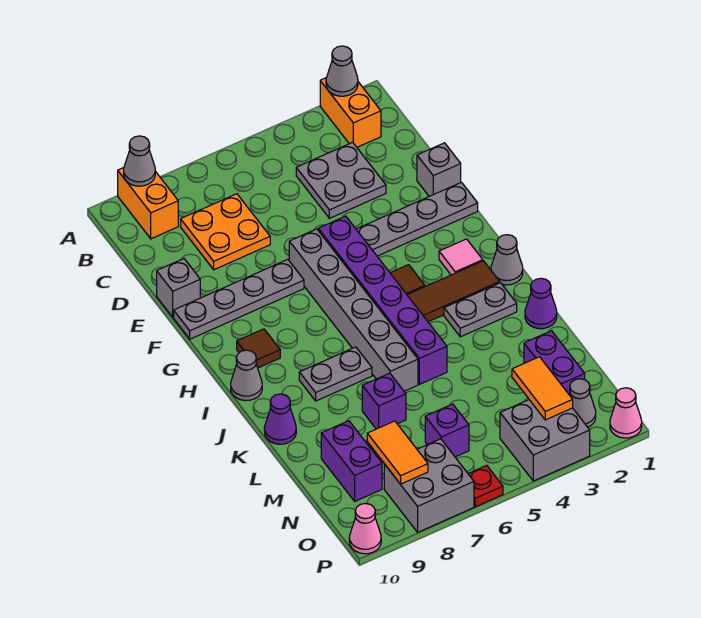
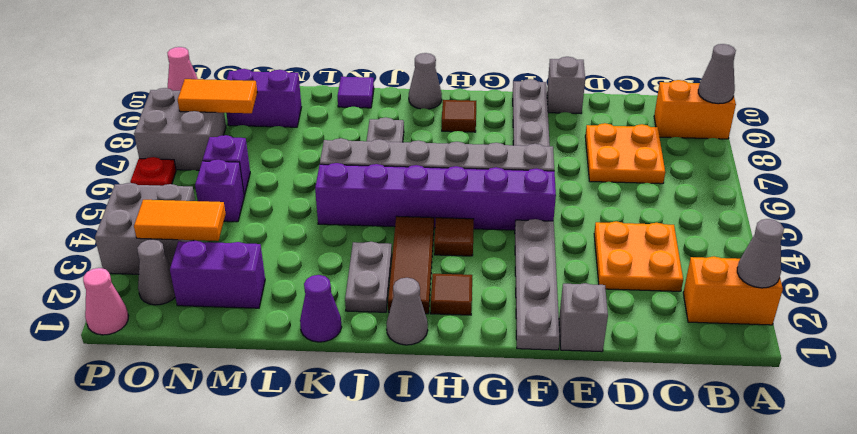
grey plate C3:D4 level 1 -> orange plate C3:D4 level 1
pink tile H2 level 1 -> brown tile H2 level 1
purple cone K10 level 1 -> purple tile K10 level 1
purple brick L7 level 1 -> purple brick N5 level 1

